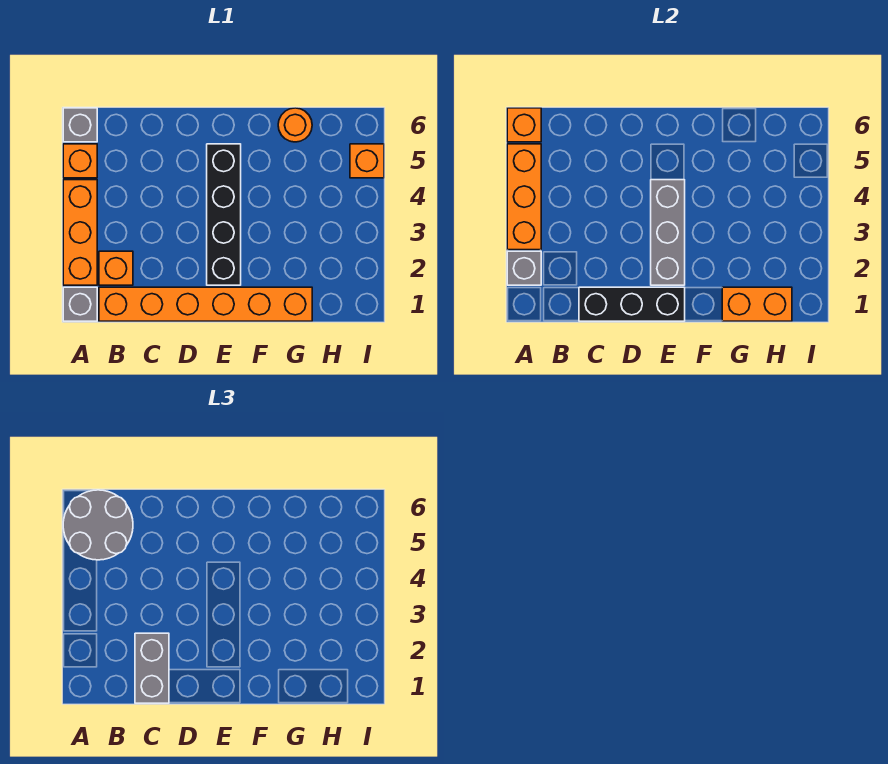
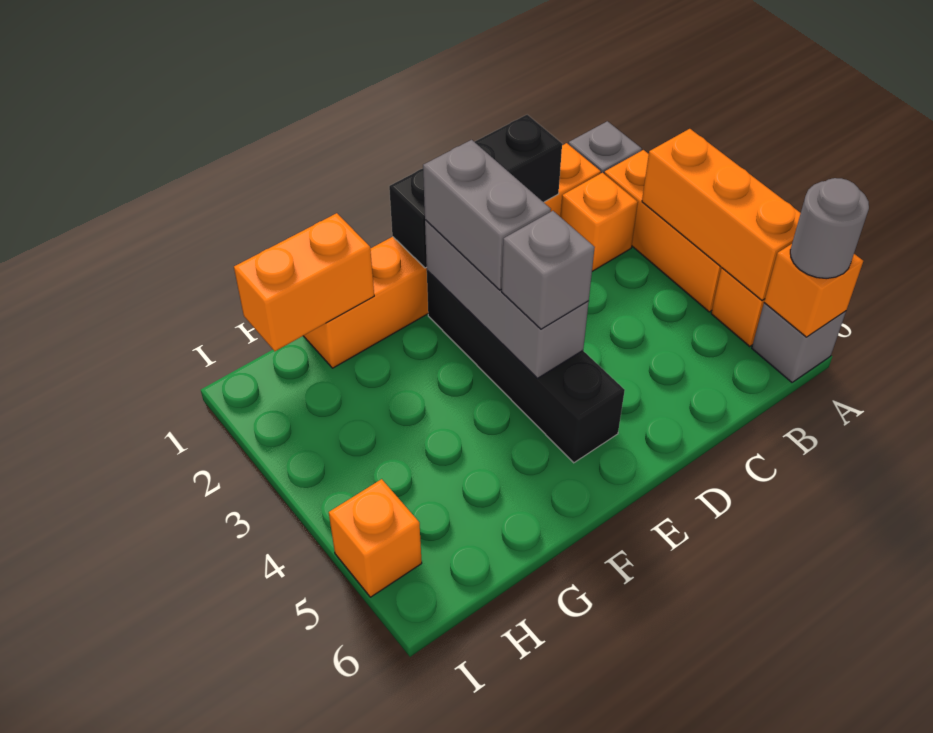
grey brick A2 level 2 -> grey brick E4 level 3
grey round brick A5:B6 level 3 -> grey round brick A6 level 3
grey brick C1:C2 level 3 -> grey brick E2:E3 level 3
orange round brick G6 level 1 -> none

